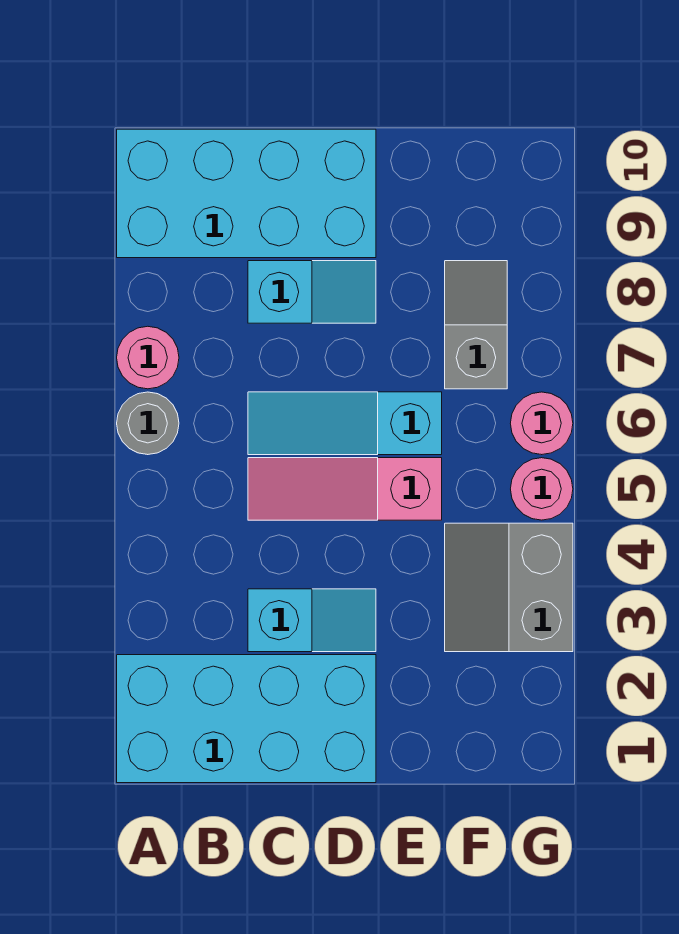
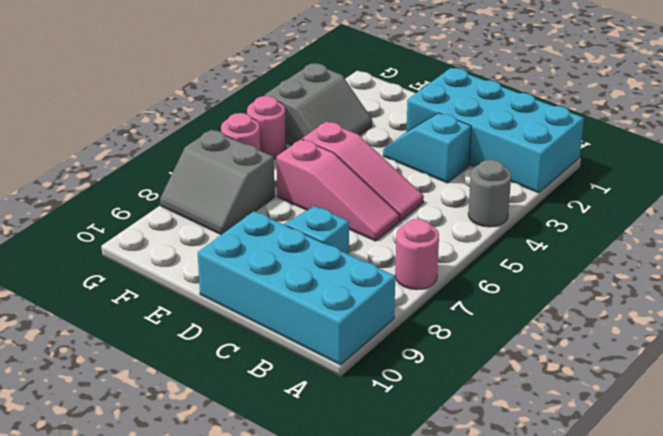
grey round brick A6 level 1 -> grey round brick A4 level 1
cyan slope C6:E6 level 1 top E -> pink slope C6:E6 level 1 top E
grey slope F7:F8 level 1 top 7 -> grey slope F7:G8 level 1 top 7

